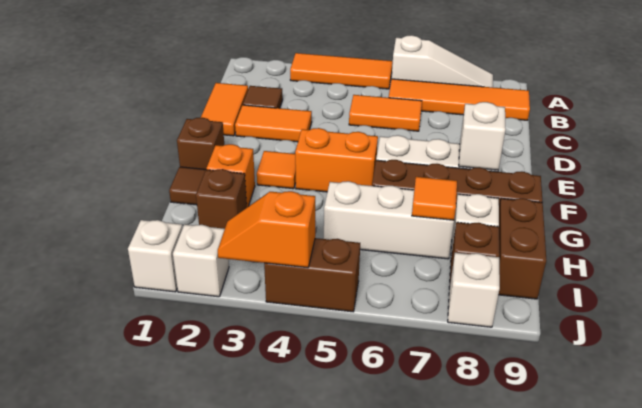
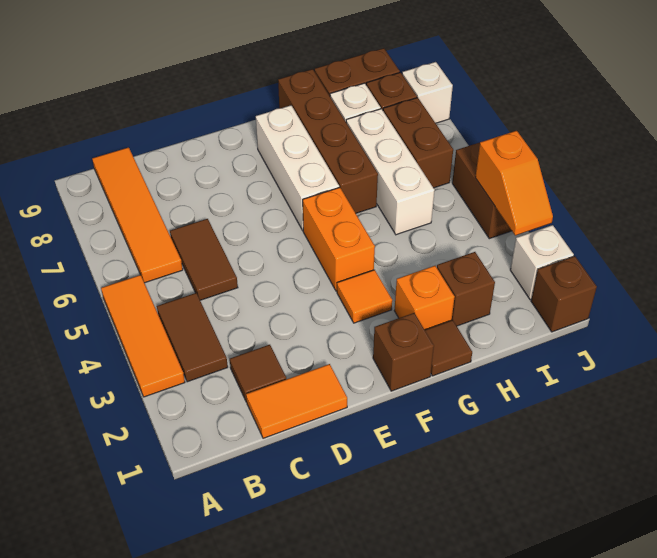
white slope A6:A8 level 1 top 6 -> none
none -> brown tile B3:B4 level 1
orange tile C5:C6 level 1 -> brown tile C5:C6 level 1
orange tile D2:D3 level 1 -> none
white brick F8 level 2 -> none
orange tile H7 level 2 -> none
none -> brown brick I6:I7 level 1
white brick J1 level 1 -> brown brick J1 level 1

